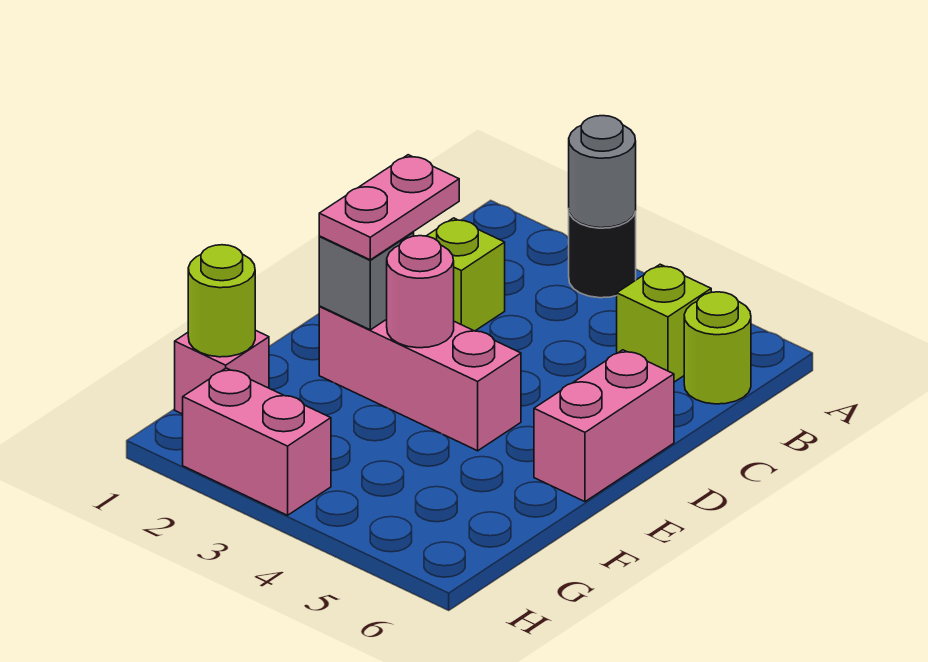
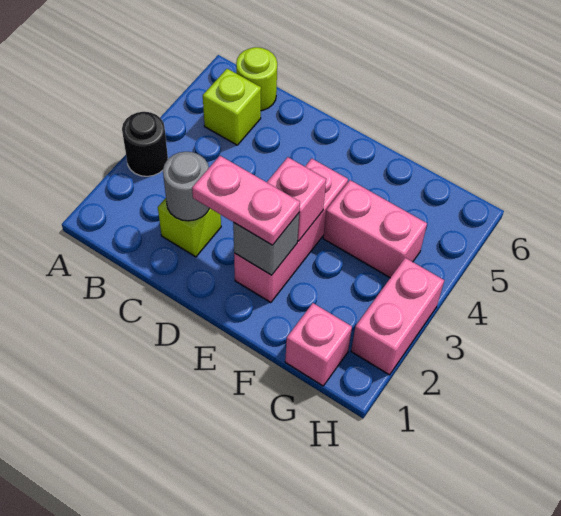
grey round brick A3 level 2 -> grey round brick C2 level 2
pink brick D6:E6 level 1 -> pink brick F4:G4 level 1
pink round brick E3 level 2 -> pink brick E3 level 2
lime round brick G1 level 2 -> none

